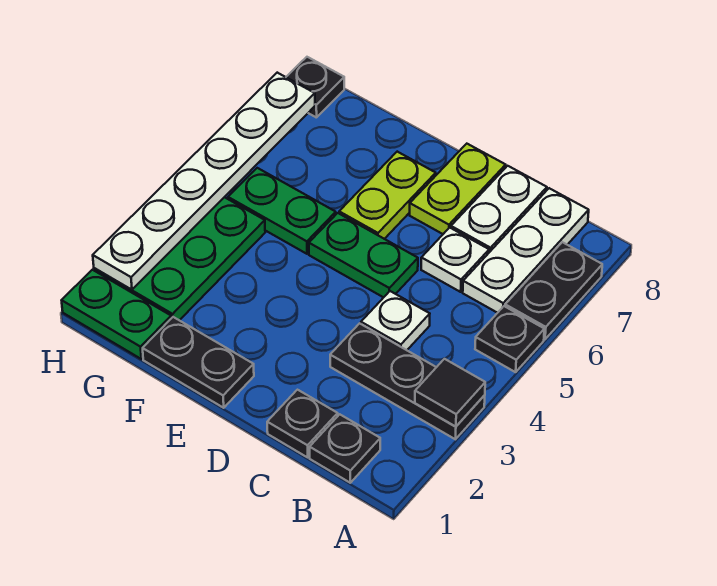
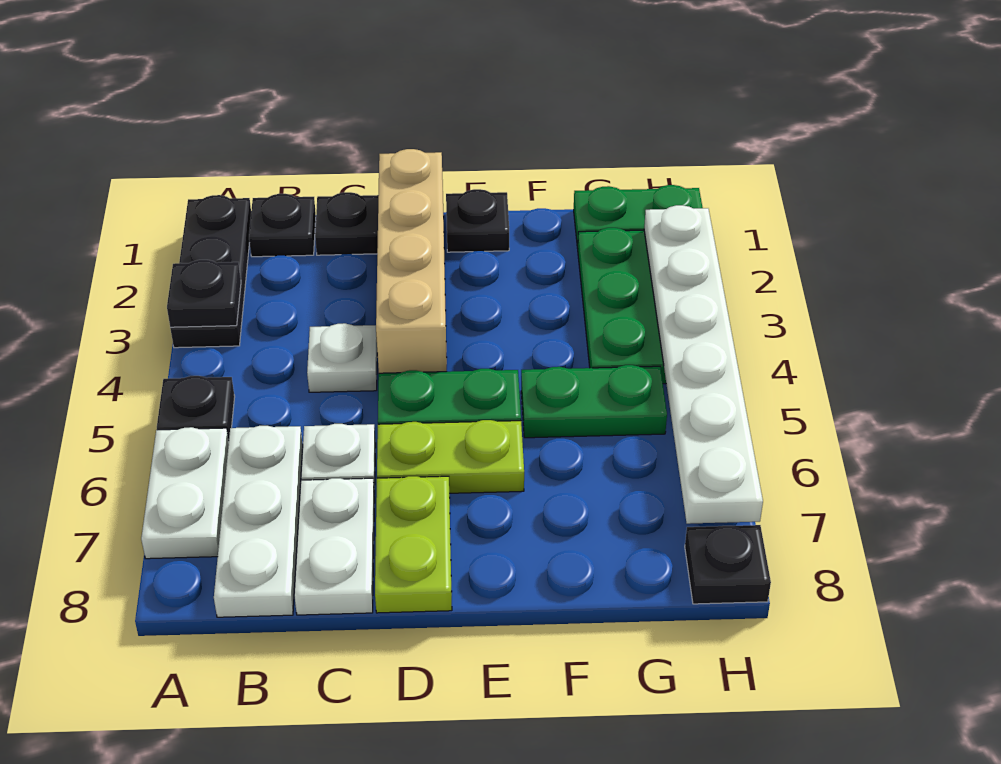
black plate A3:C3 level 1 -> black plate A1:A3 level 1
black tile A3 level 2 -> black plate A3 level 2
black plate A6:A7 level 1 -> white plate A6:A7 level 1
none -> tan brick D1:D4 level 1
black plate E1:F1 level 1 -> black plate E1 level 1
lime plate E6:E7 level 1 -> lime plate D6:E6 level 1

